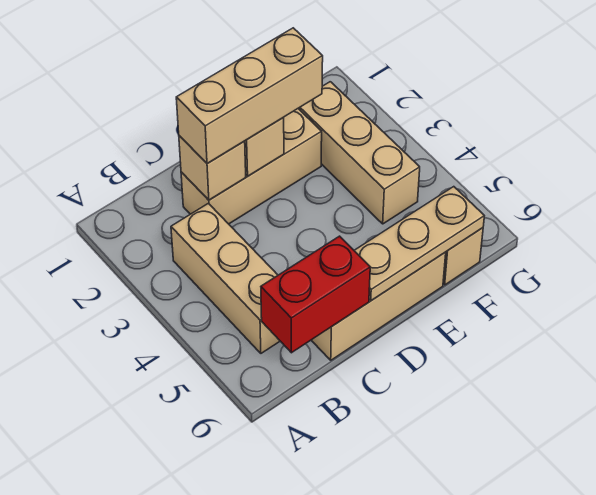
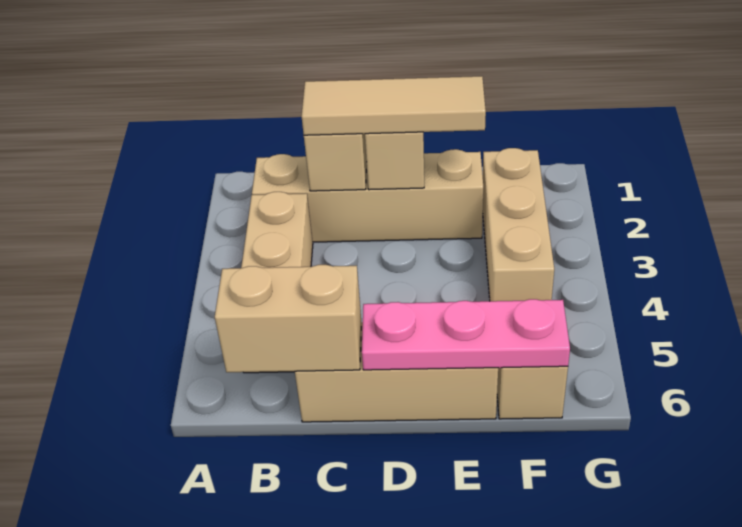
red brick B6:C6 level 2 -> tan brick B6:C6 level 2
tan brick C2:E2 level 1 -> tan brick B2:E2 level 1
tan brick C2:E2 level 3 -> tan tile C2:E2 level 3
tan plate D6:F6 level 2 -> pink plate D6:F6 level 2

